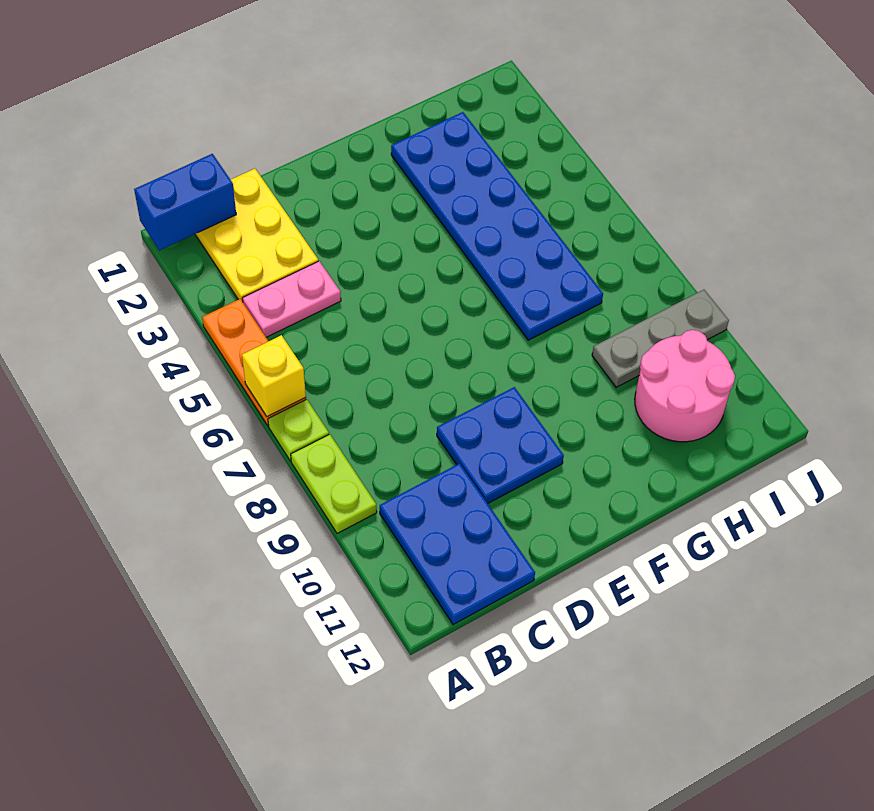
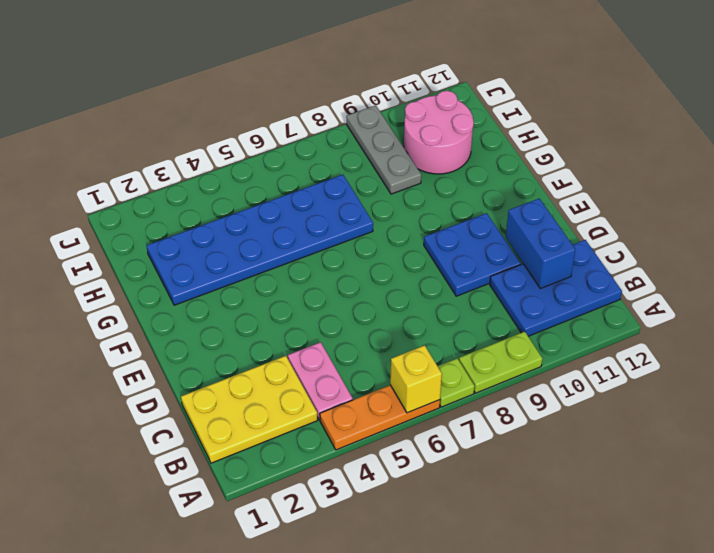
blue brick A1:B1 level 2 -> blue brick C11:D11 level 2

